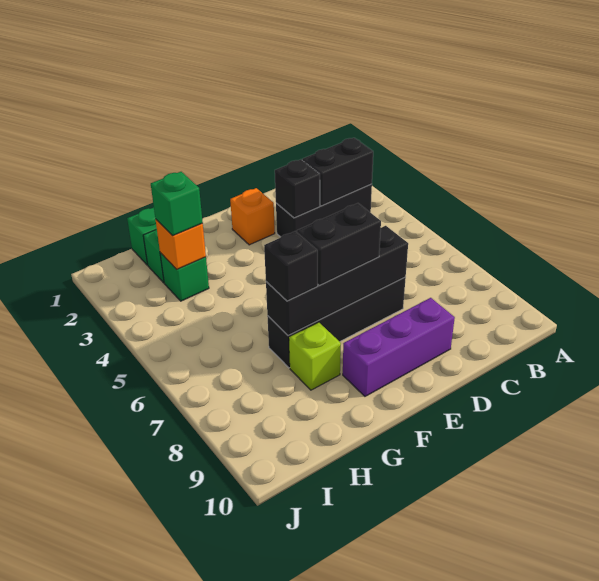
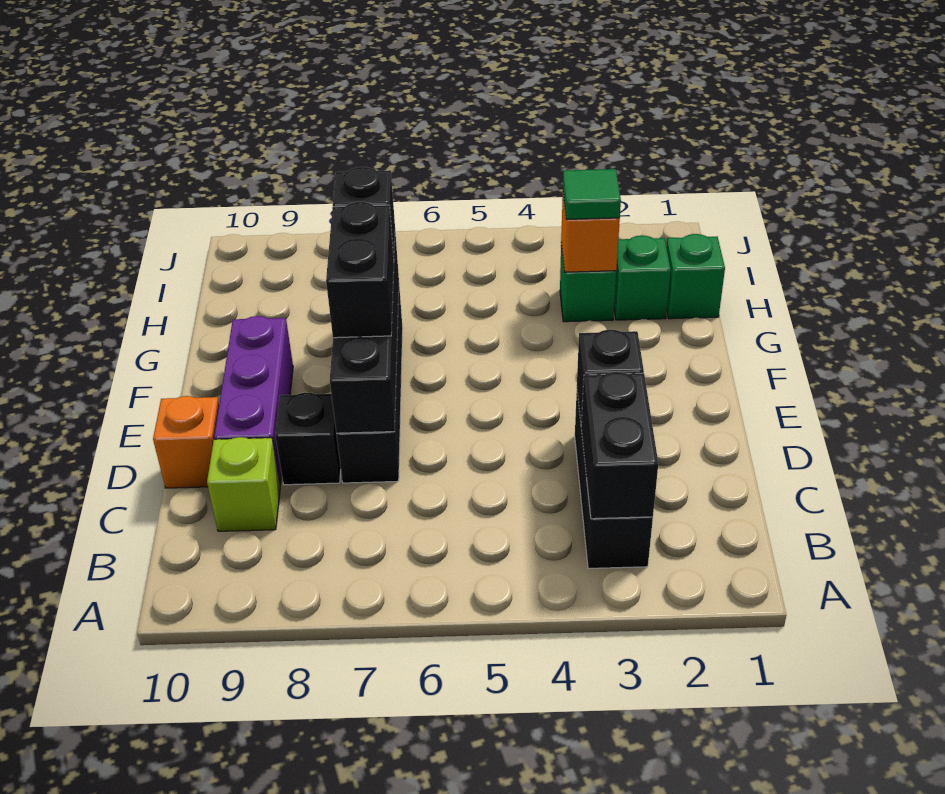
none -> black brick D8 level 1
orange brick E2 level 1 -> orange brick D10 level 1
lime brick G8 level 1 -> lime brick C9 level 1
green brick H3 level 3 -> green tile H3 level 3

